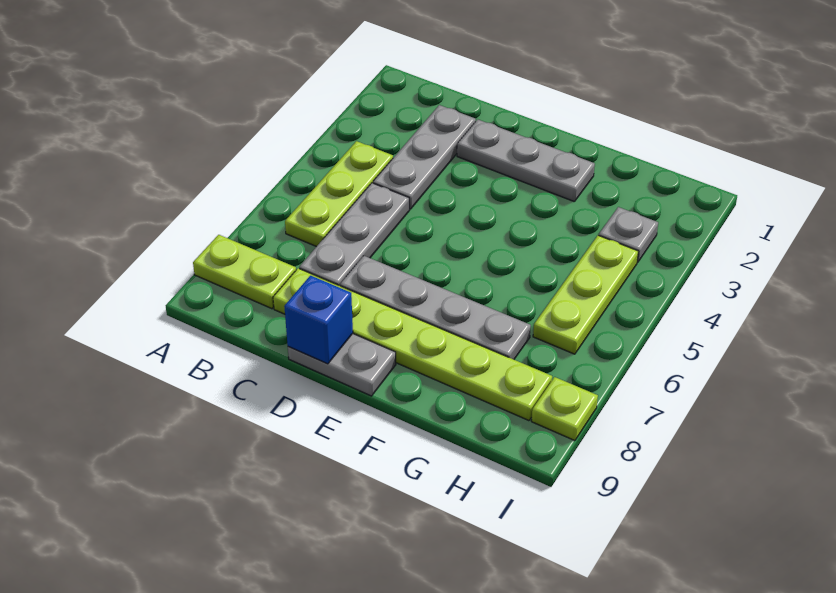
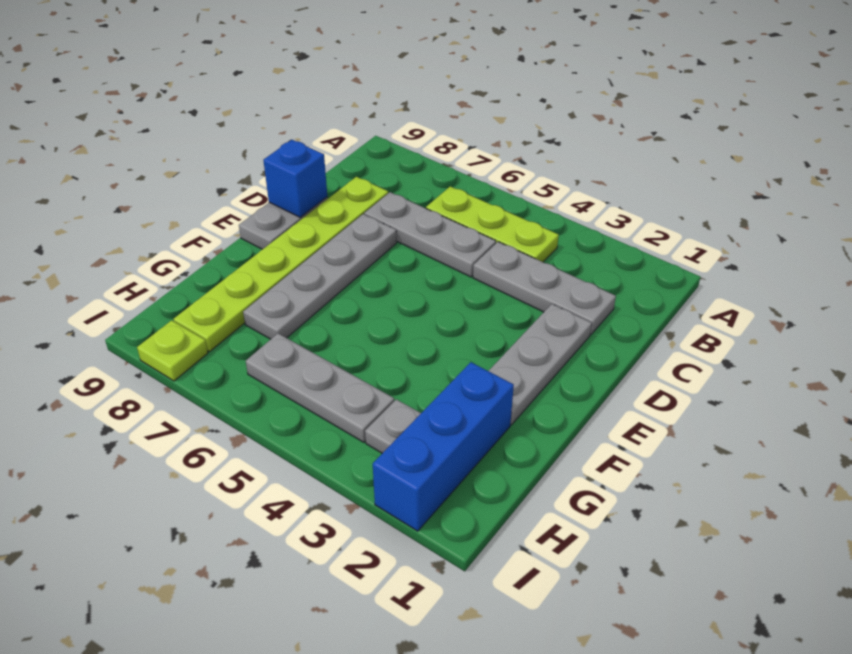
lime plate A8:B8 level 1 -> none
none -> blue brick G2:I2 level 1
lime plate H4:H6 level 1 -> grey plate H4:H6 level 1

